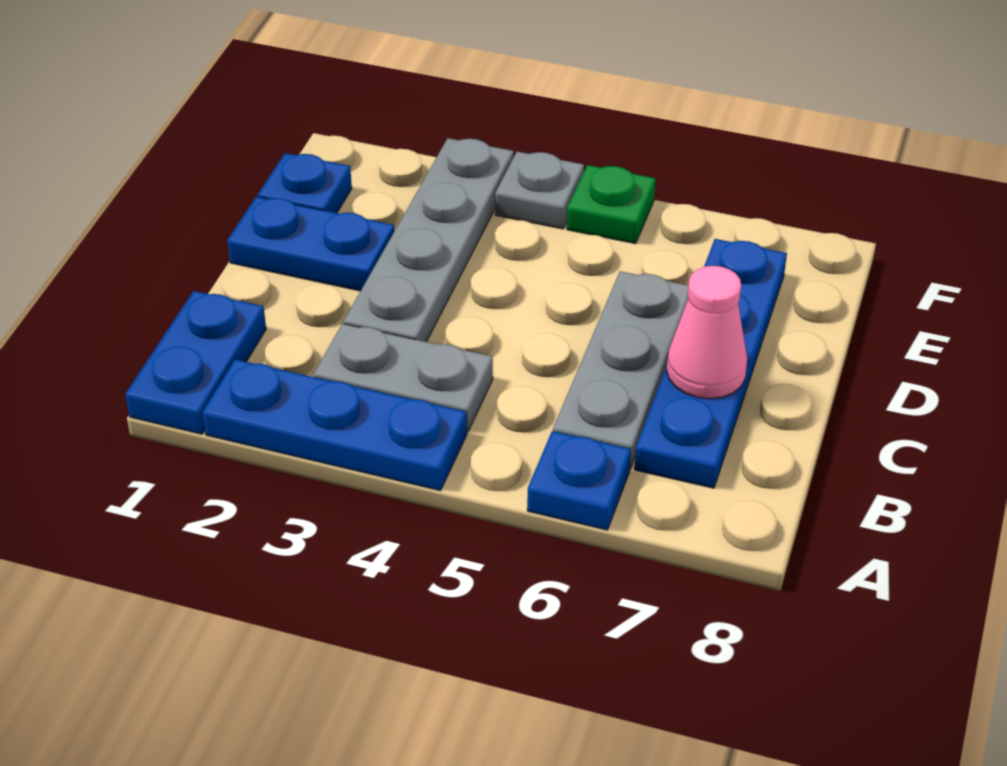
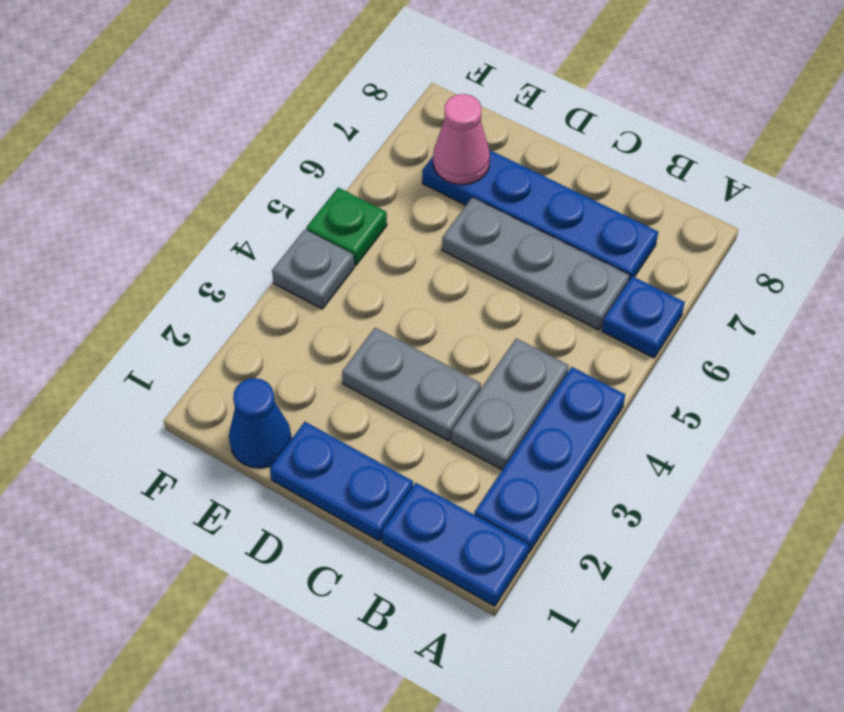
grey plate C3:F3 level 1 -> grey plate C3:D3 level 1
pink cone C7 level 2 -> pink cone E7 level 2
blue plate D1:D2 level 1 -> blue plate C1:D1 level 1
blue plate E1 level 1 -> blue cone E1 level 1

